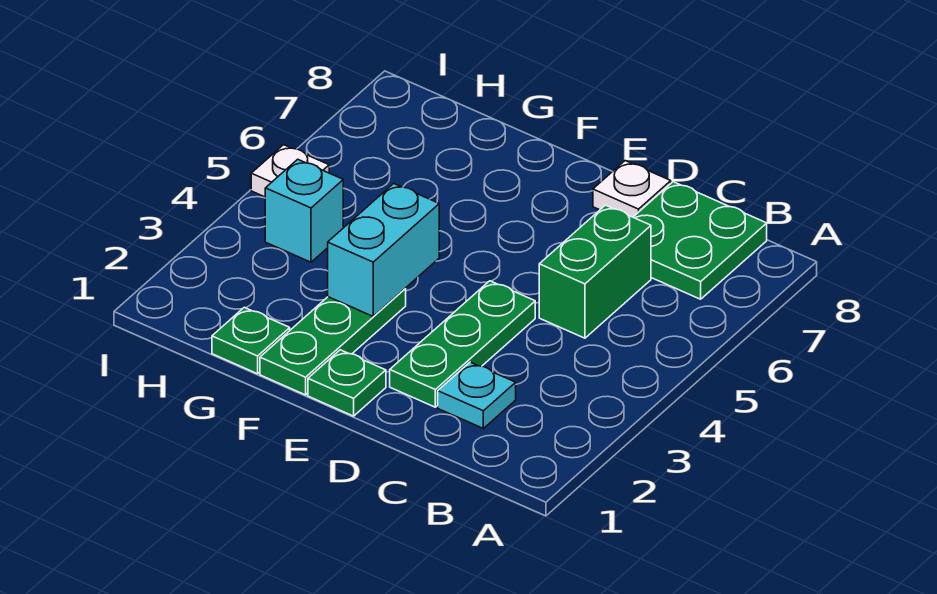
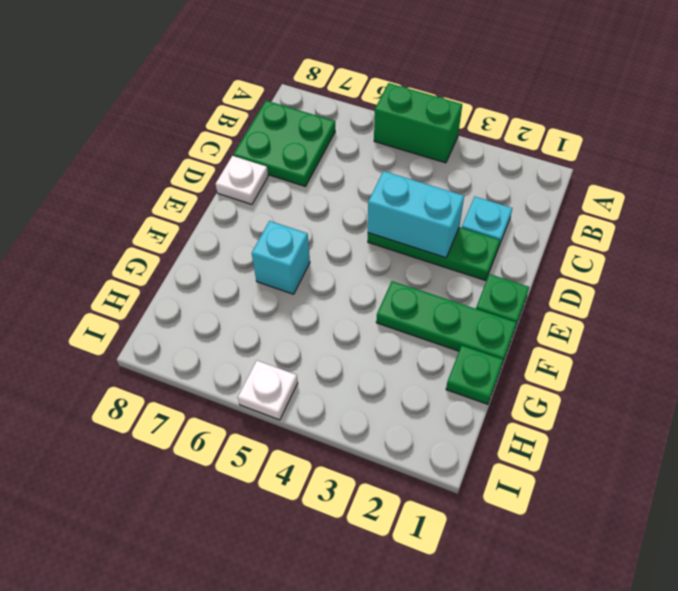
green brick C5:C6 level 1 -> green brick A4:A5 level 1
cyan brick F3:F4 level 2 -> cyan brick D3:D4 level 2
cyan brick H4 level 1 -> cyan brick F6 level 1

